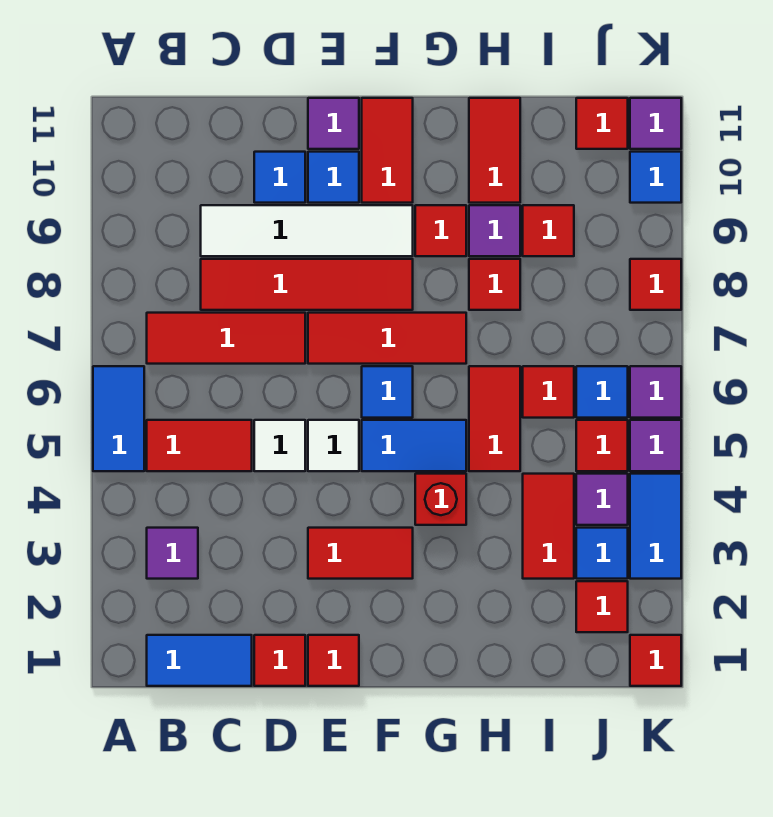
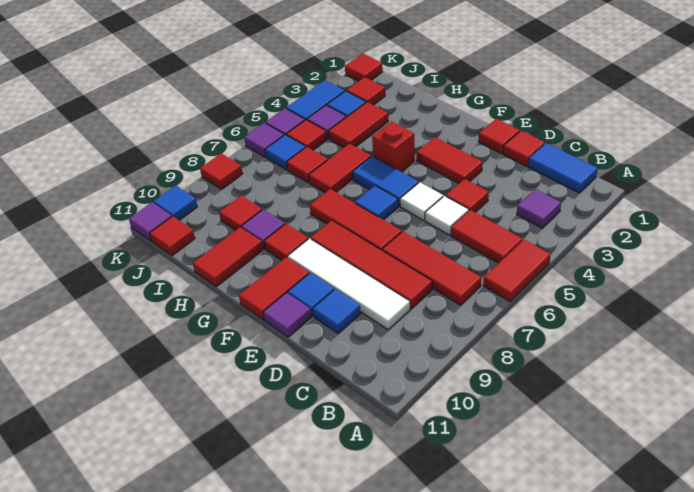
blue tile A5:A6 level 1 -> red tile A5:A6 level 1
red tile H8 level 1 -> red tile D4 level 1

